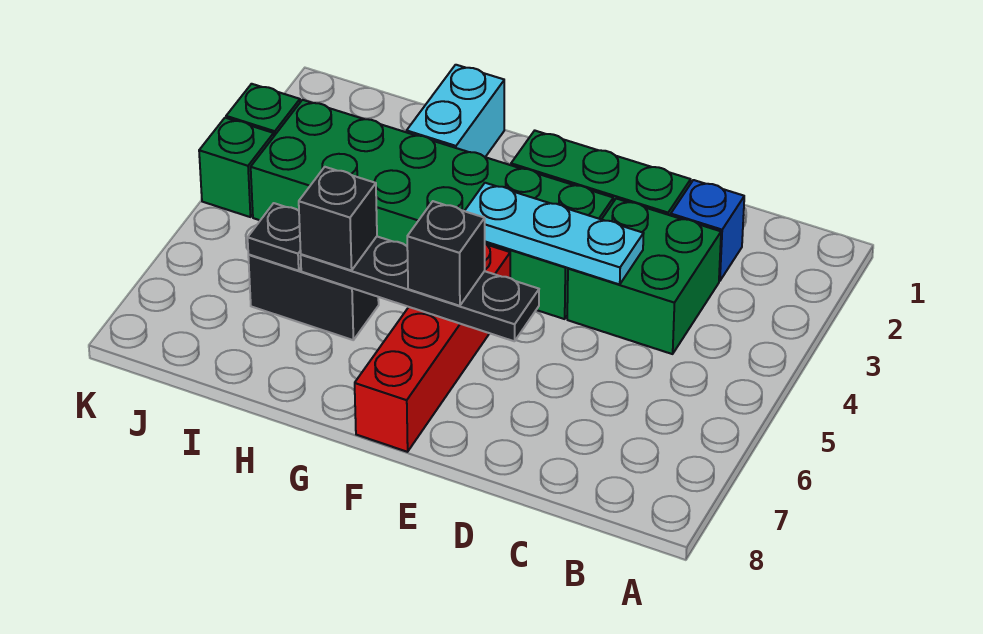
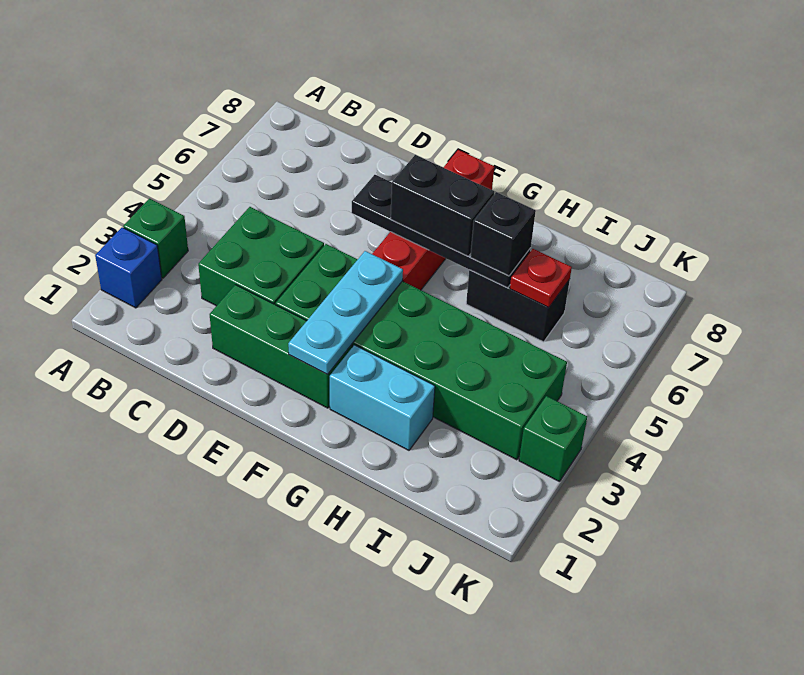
blue brick C2 level 1 -> blue brick A2 level 1
cyan plate D4:F4 level 2 -> cyan plate F2:F4 level 2
black brick F6 level 3 -> black brick F6:G6 level 3
cyan brick H1:H2 level 1 -> cyan brick G2:H2 level 1
black plate I6 level 2 -> red plate I6 level 2
green brick K4 level 1 -> green brick A3 level 1

